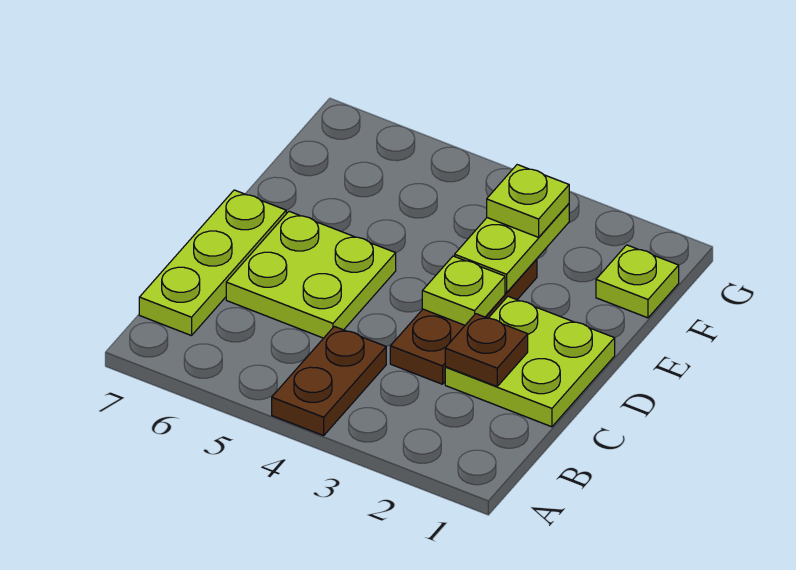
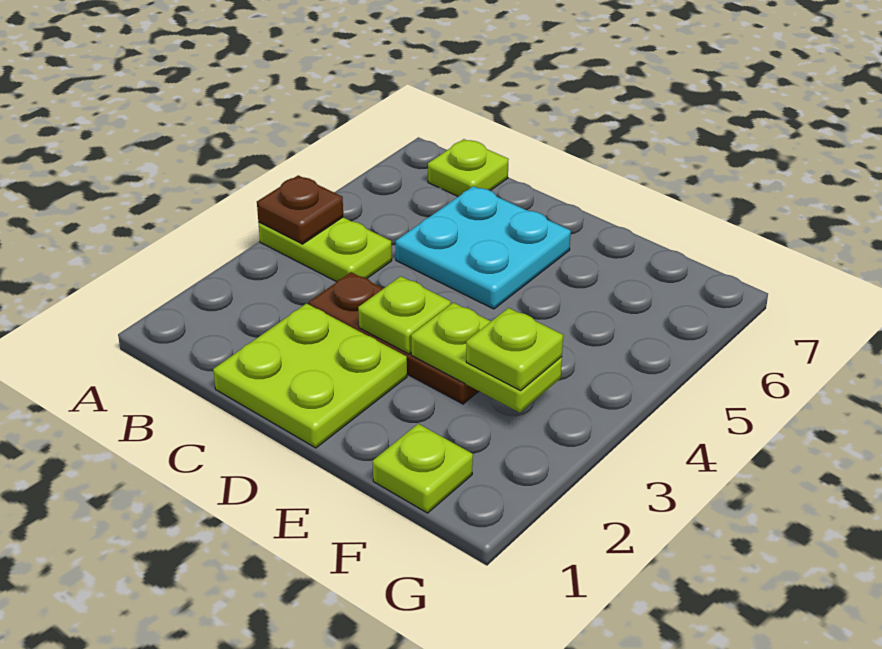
brown plate A4:B4 level 1 -> lime plate A4:B4 level 1
lime plate B7:D7 level 1 -> lime plate B7 level 1
brown plate C2 level 2 -> brown plate A4 level 2
lime plate C5:D6 level 1 -> cyan plate C5:D6 level 1

